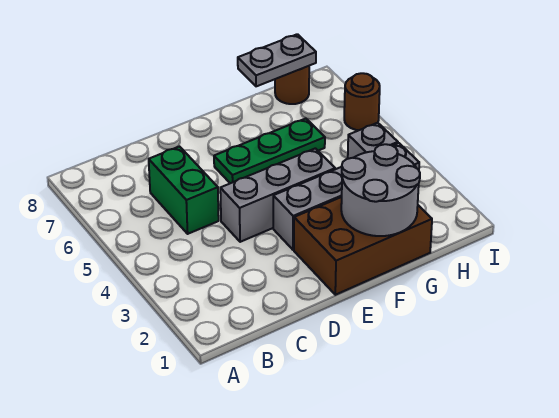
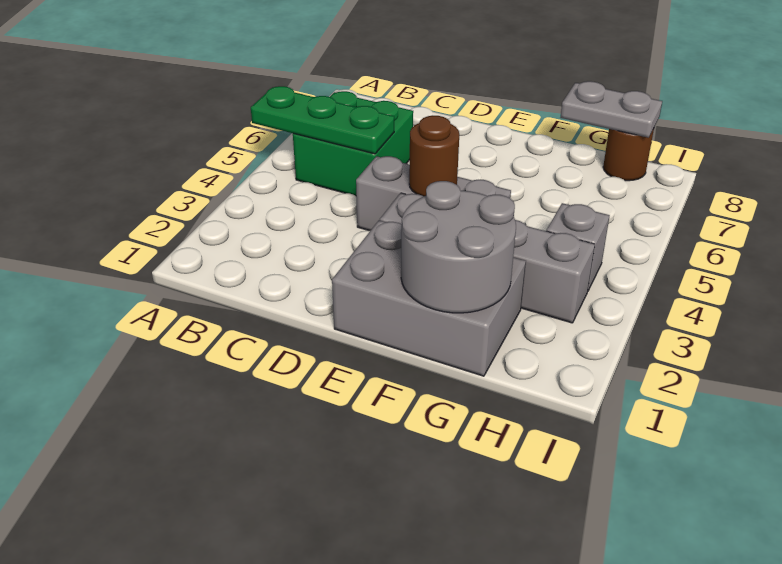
green brick C5:C6 level 1 -> green brick B5:C6 level 1
brown brick E1:G2 level 1 -> grey brick E1:G2 level 1
green plate E6:G6 level 1 -> green plate A5:C5 level 2
brown round brick I6 level 1 -> brown round brick E4 level 2

